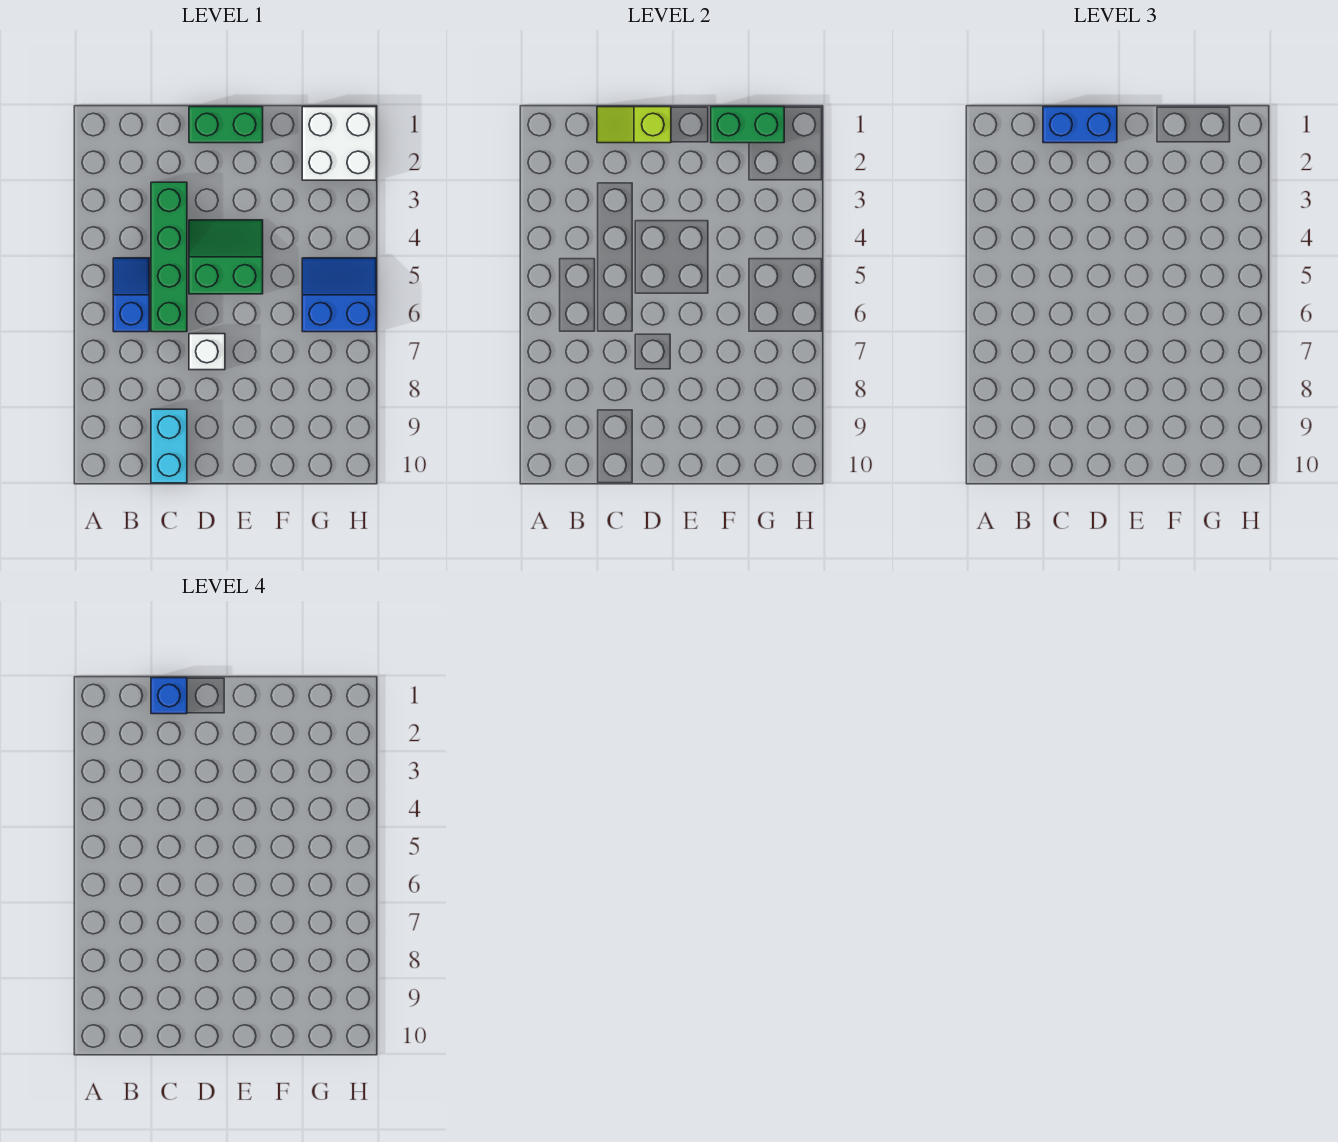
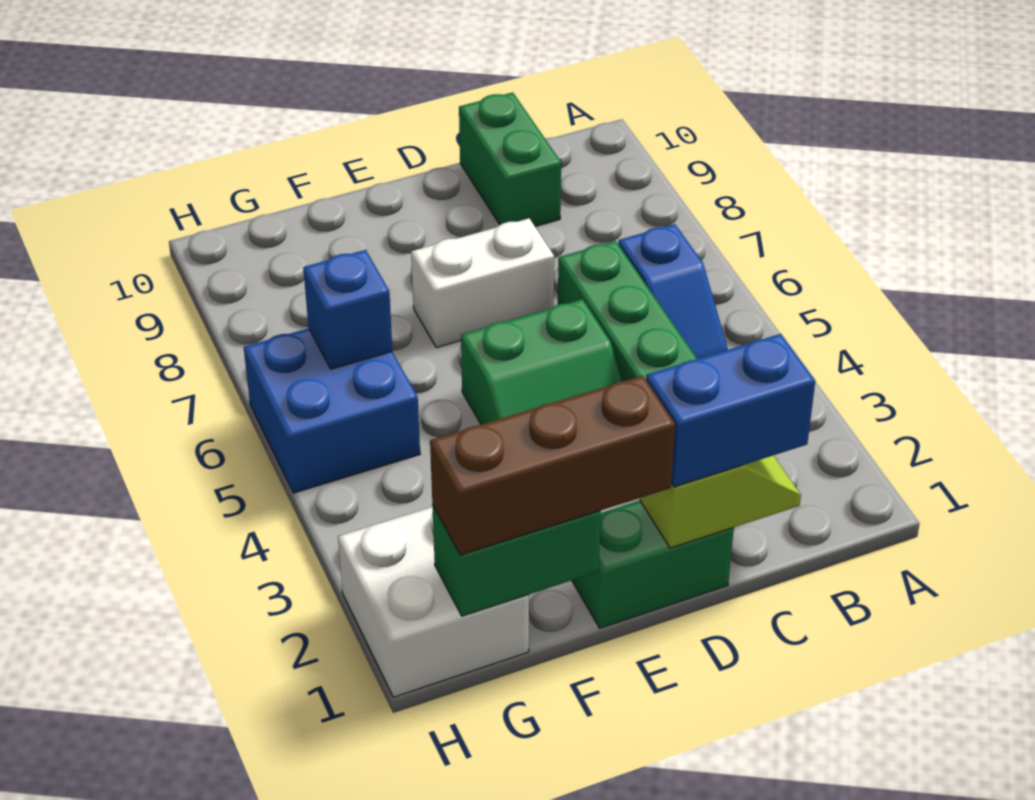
blue brick C1 level 4 -> blue brick G6 level 2
cyan brick C9:C10 level 1 -> green brick C9:C10 level 1
white brick D7 level 1 -> white brick D7:E7 level 1
none -> brown brick E1:G1 level 3
blue slope G5:H6 level 1 top 6 -> blue brick G5:H6 level 1

